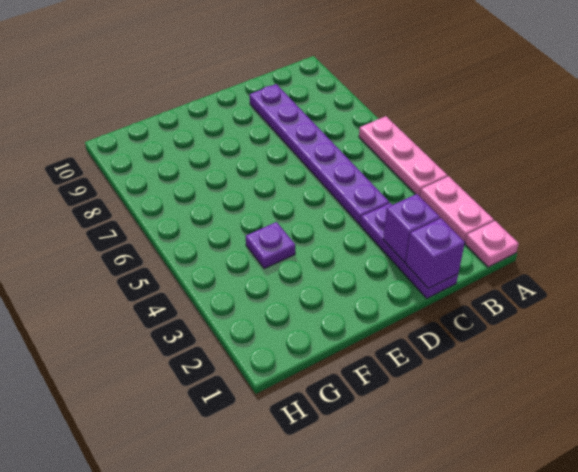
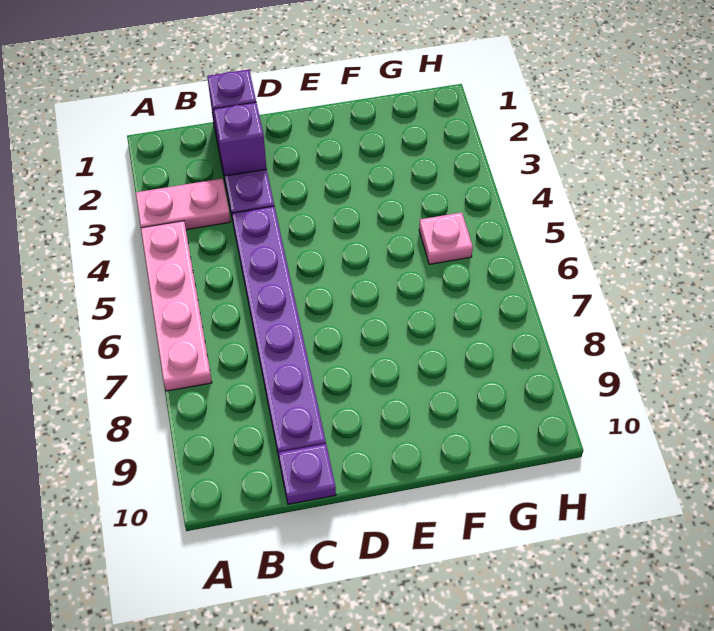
pink plate A1 level 1 -> pink plate G5 level 1
pink plate A2:A3 level 1 -> pink plate A3:B3 level 1
pink plate A4:A6 level 1 -> pink plate A4:A7 level 1
purple plate F4 level 1 -> purple plate C10 level 1

